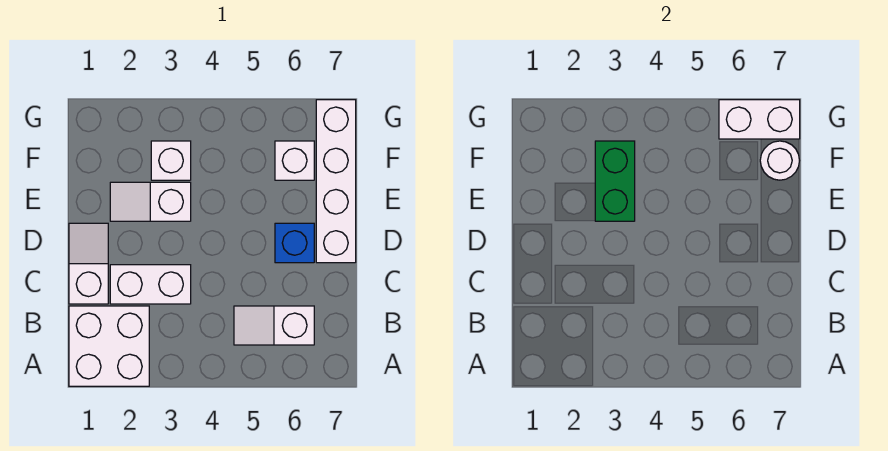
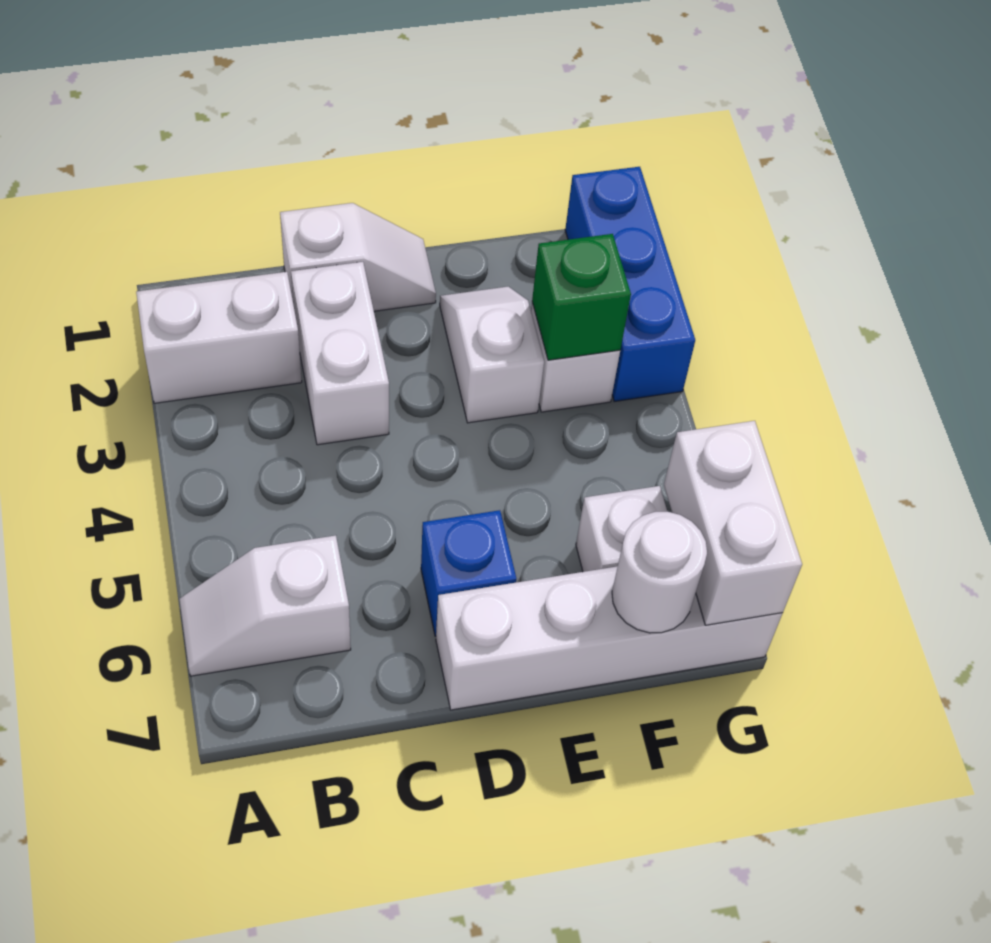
white brick A1:B2 level 1 -> white brick A2:B2 level 1
white slope B5:B6 level 1 top 6 -> white slope A6:B6 level 1 top B
green brick E3:F3 level 2 -> green brick F3 level 2
none -> blue brick G1:G3 level 1

